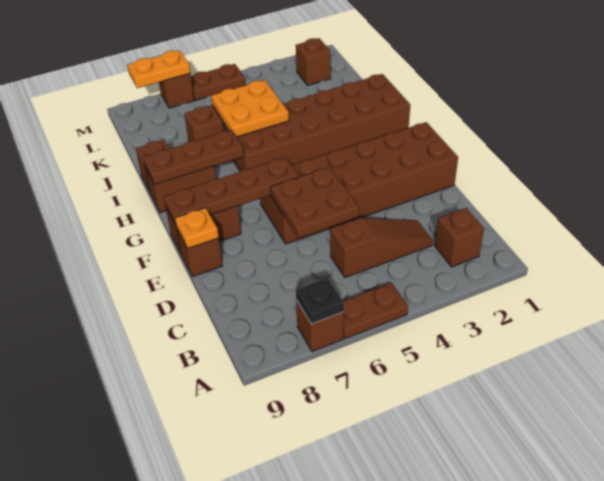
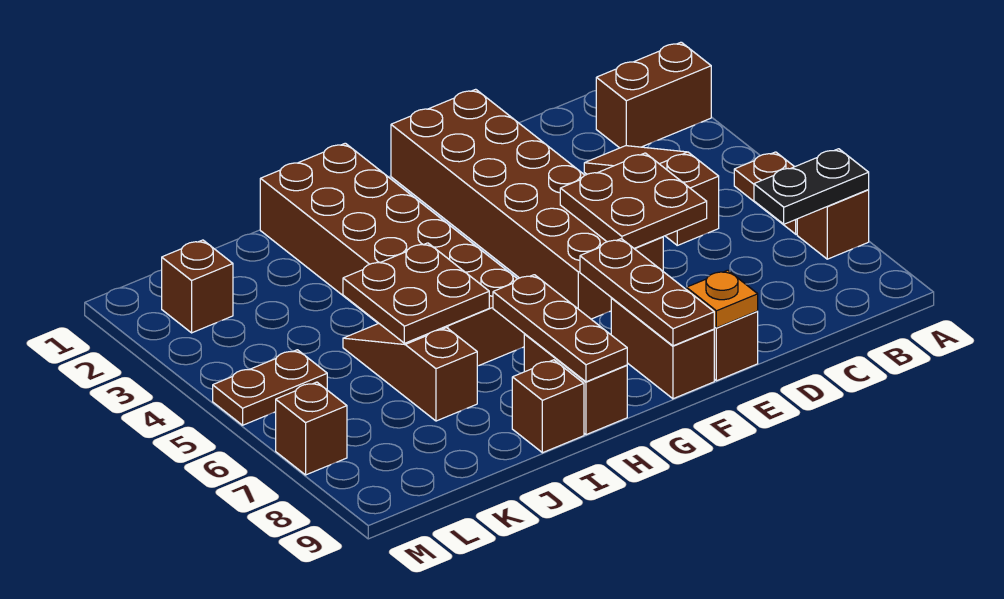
black plate A7 level 2 -> black plate A7:B7 level 2
brown brick B2 level 1 -> brown brick A2:B2 level 1
brown plate F6:F9 level 2 -> brown plate F7:F9 level 2
orange plate I5:J6 level 2 -> brown plate I5:J6 level 2
brown plate M5:M6 level 1 -> brown plate L5:M5 level 1
orange plate M7:M8 level 2 -> none

